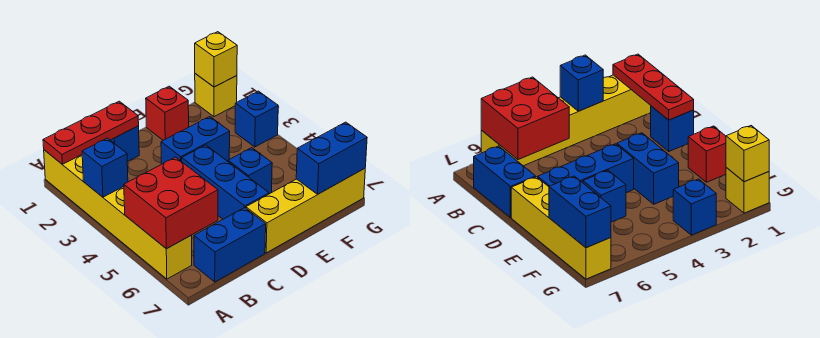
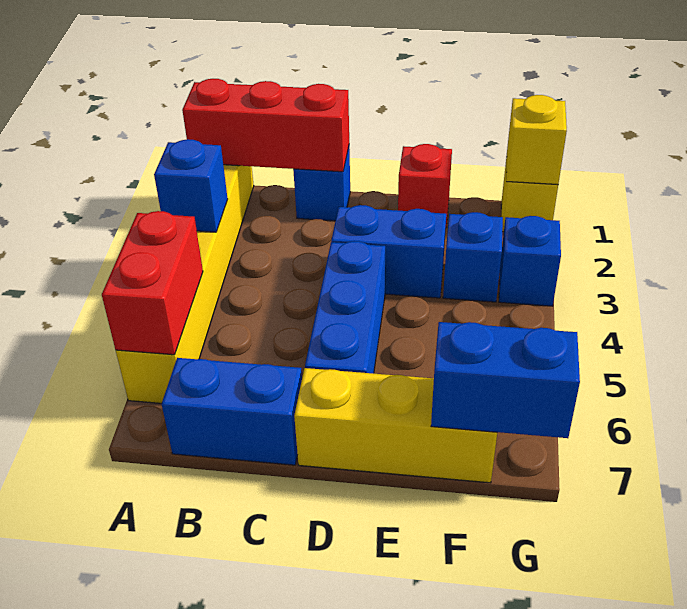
red plate A1:C1 level 2 -> red brick A1:C1 level 2
red brick A5:B6 level 2 -> red brick A5:A6 level 2
yellow brick D7:G7 level 1 -> yellow brick D7:F7 level 1
blue brick E5 level 1 -> blue brick F3 level 1

